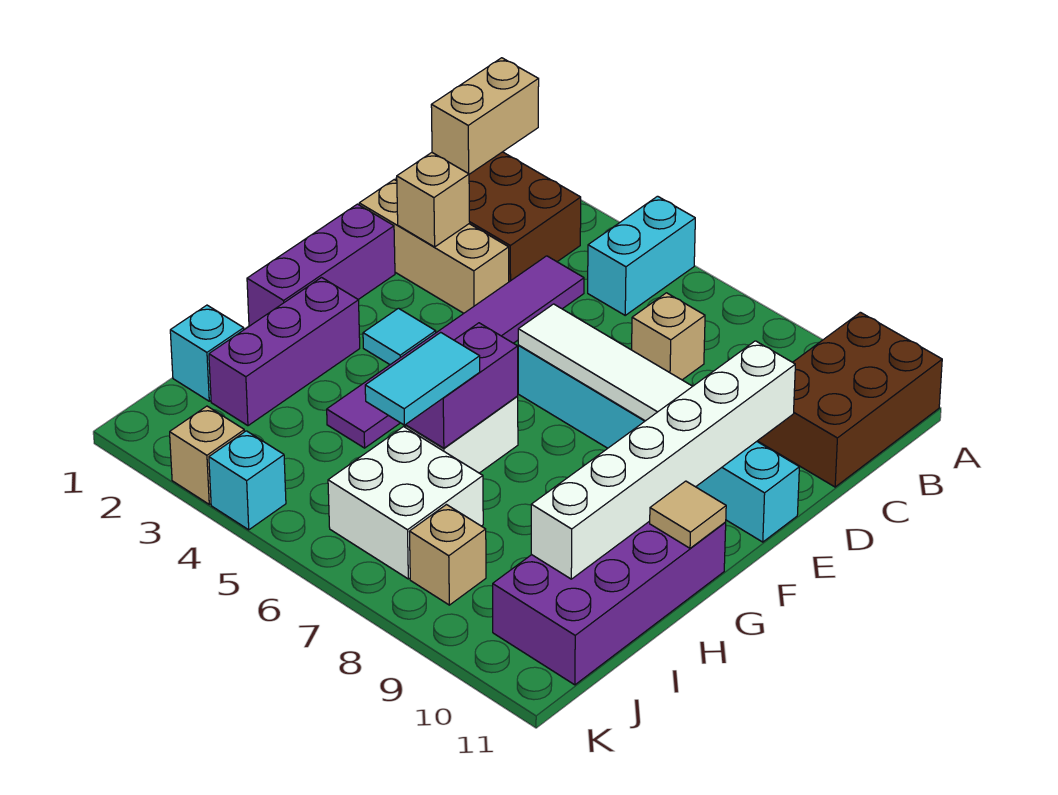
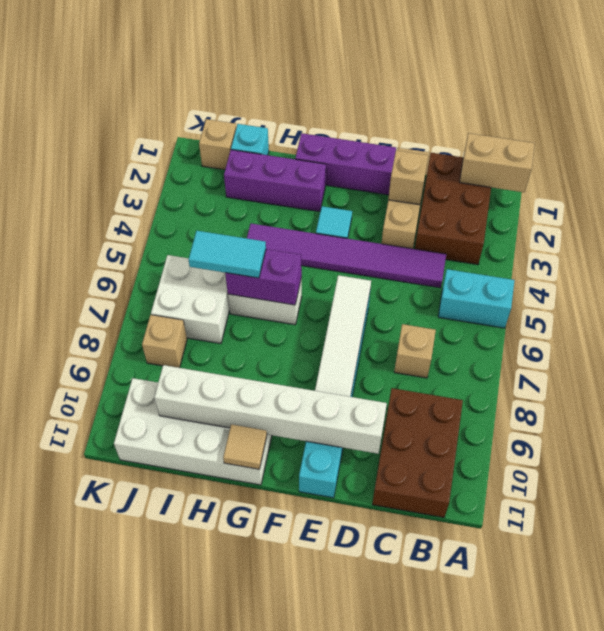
brown brick A10:C11 level 1 -> brown brick B9:C11 level 1
purple brick G10:J11 level 1 -> white brick G10:J11 level 1
tan brick K3 level 1 -> tan brick J1 level 1
cyan brick K4 level 1 -> none

